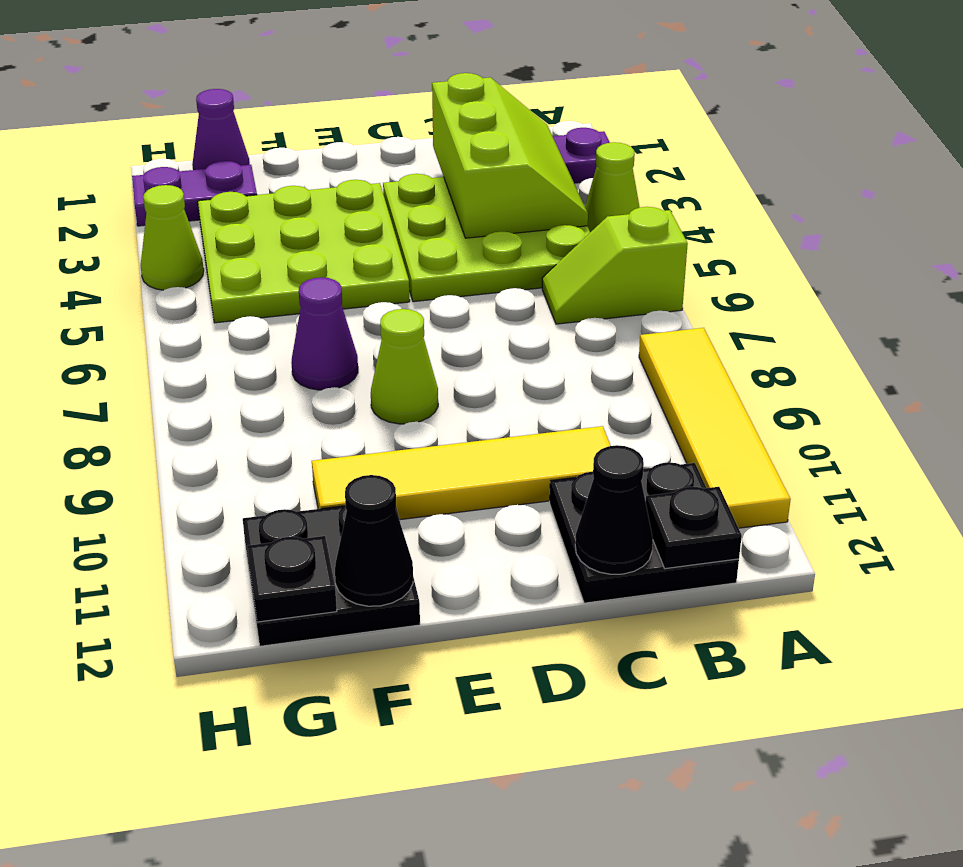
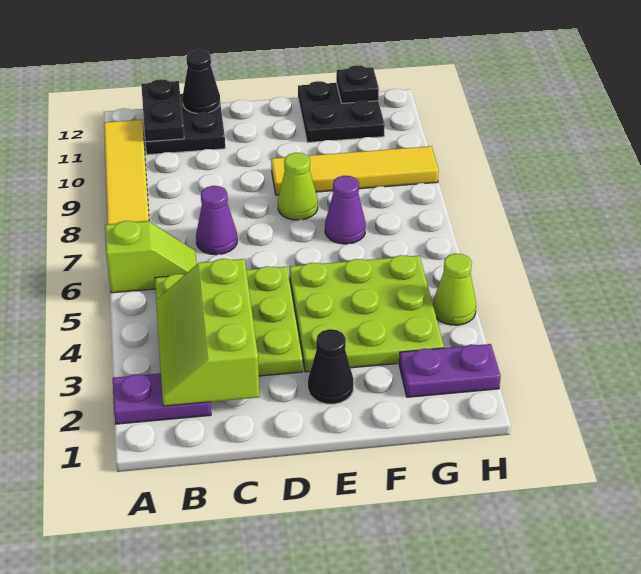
lime cone A4 level 1 -> none
black plate B12 level 2 -> black plate B11:B12 level 2
yellow tile C10:F10 level 1 -> yellow tile E9:H9 level 1
black cone F12 level 2 -> black cone E2 level 1
purple cone G1 level 1 -> purple cone C7 level 1

